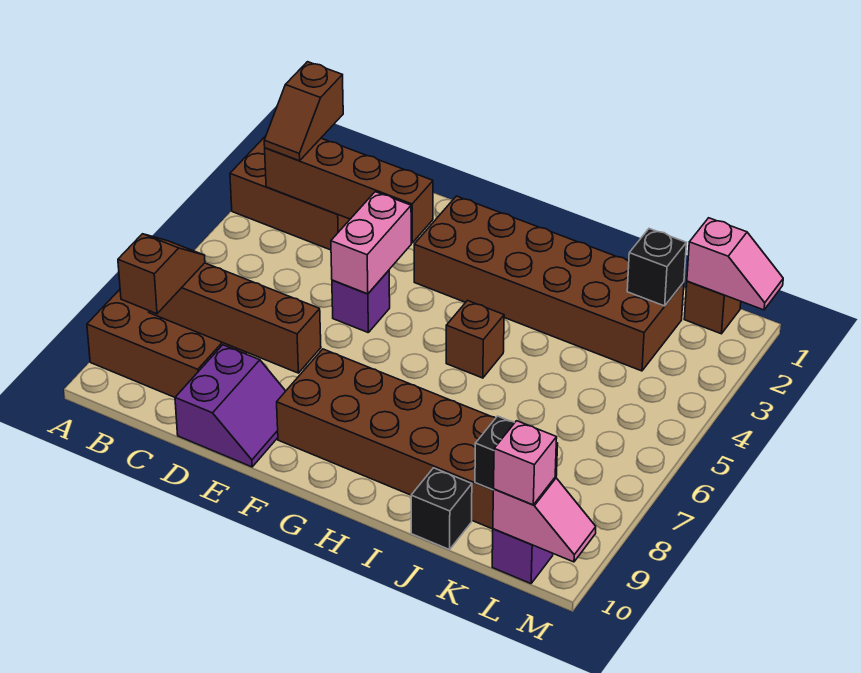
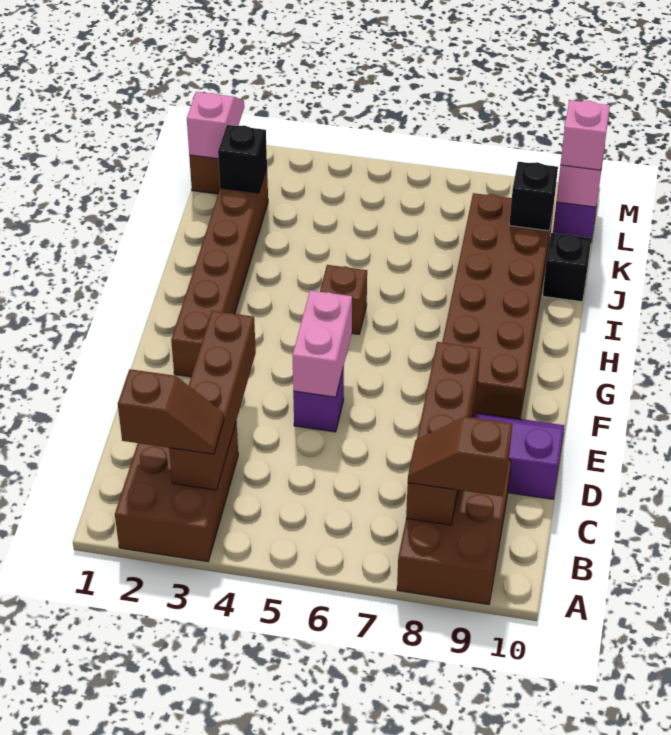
pink brick E4:E5 level 2 -> pink brick E5:F5 level 2
brown brick F2:K3 level 1 -> brown brick F2:K2 level 1

